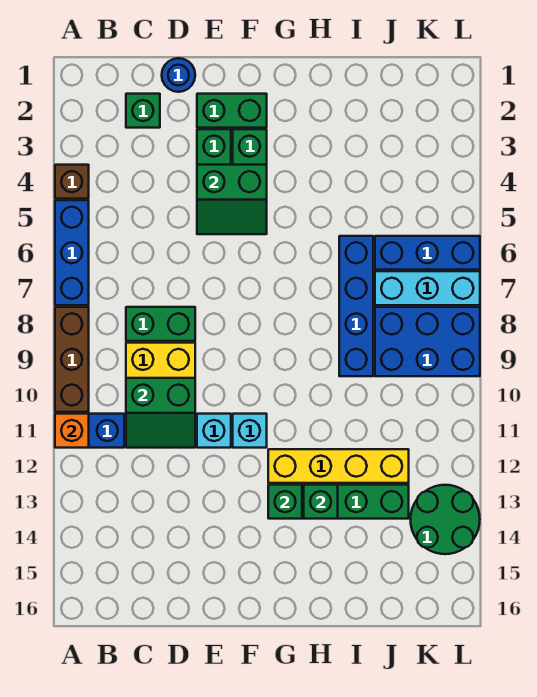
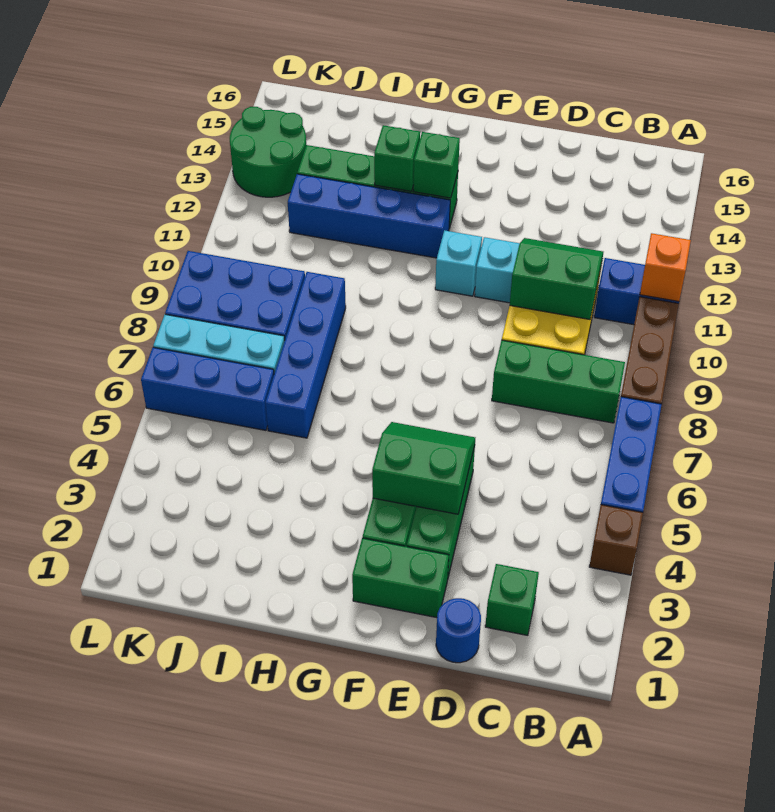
green brick C8:D8 level 1 -> green brick B8:D8 level 1
yellow brick G12:J12 level 1 -> blue brick G12:J12 level 1

